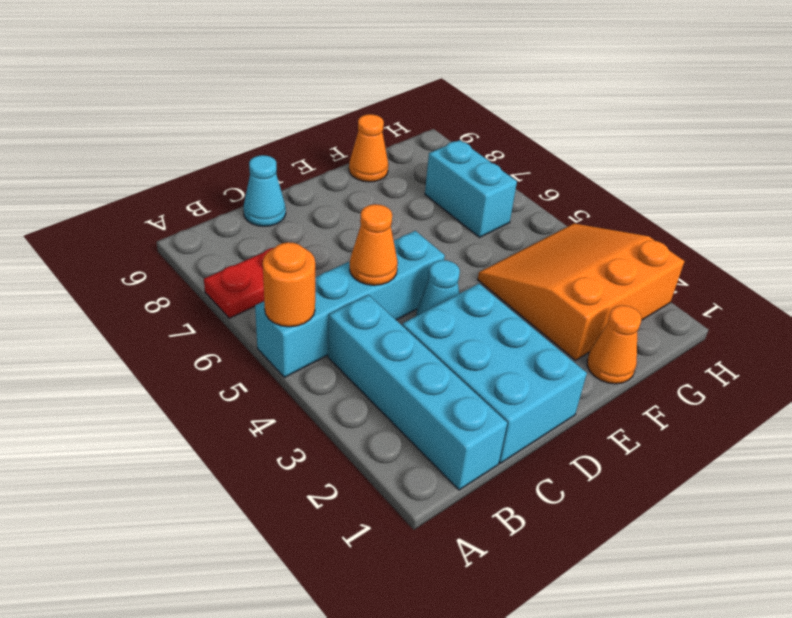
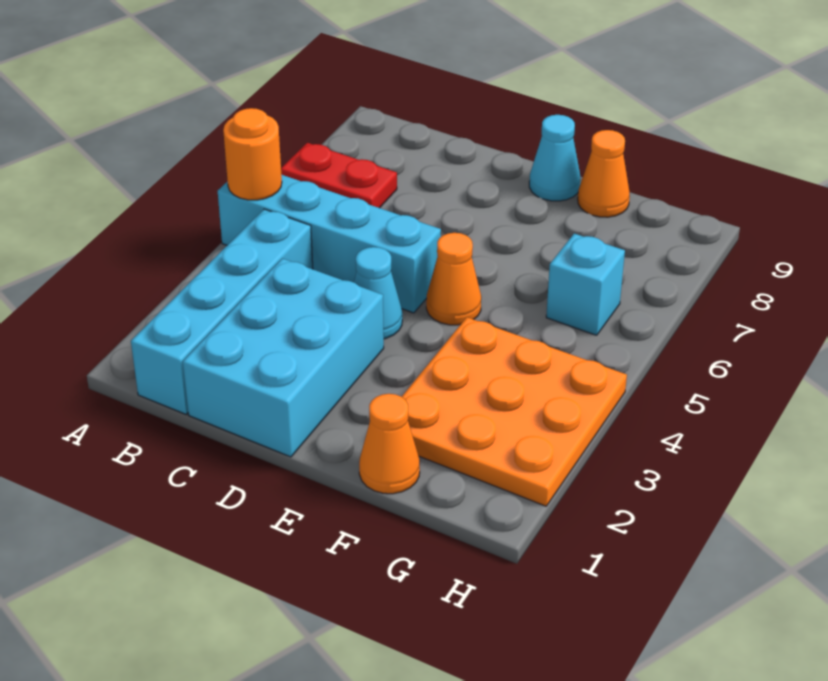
orange cone C5 level 2 -> orange cone E5 level 1
cyan cone C9 level 1 -> cyan cone E9 level 1
orange slope F2:H4 level 1 top 2 -> orange plate F2:H4 level 1
cyan brick G6:G7 level 1 -> cyan brick G6 level 1

